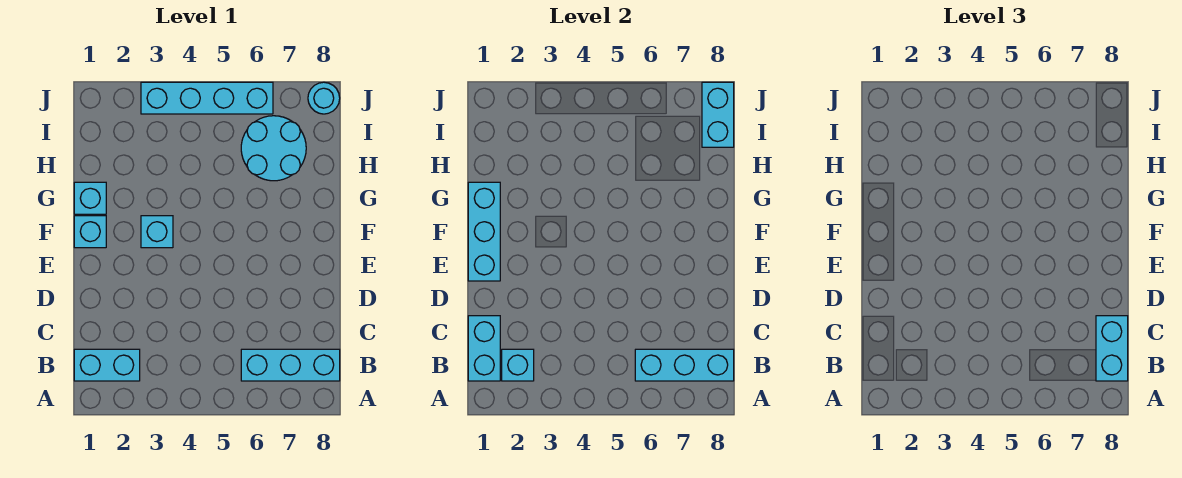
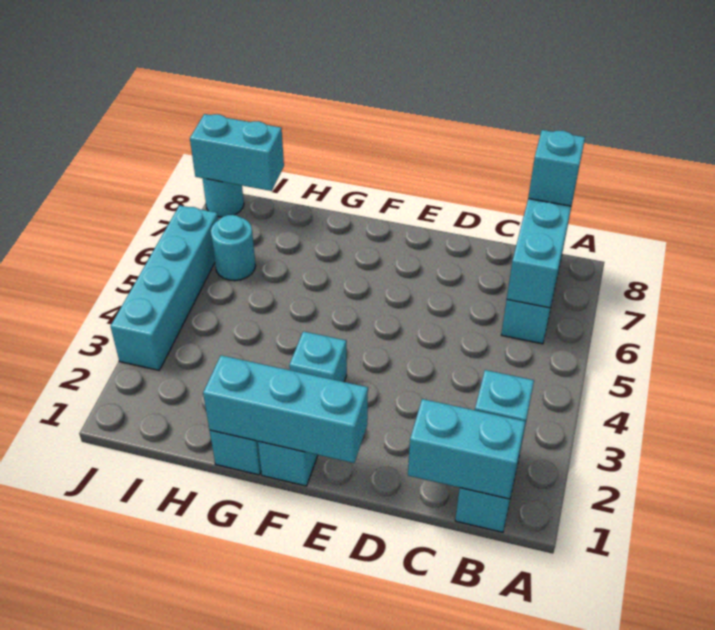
cyan brick B8:C8 level 3 -> cyan brick B8 level 3
cyan round brick H6:I7 level 1 -> cyan round brick I6 level 1

